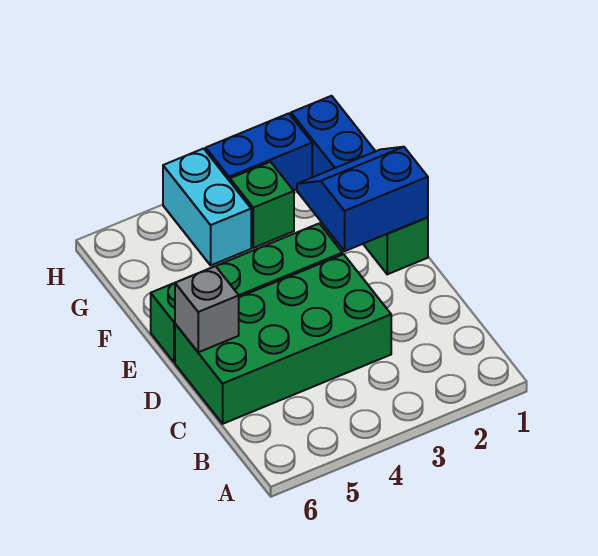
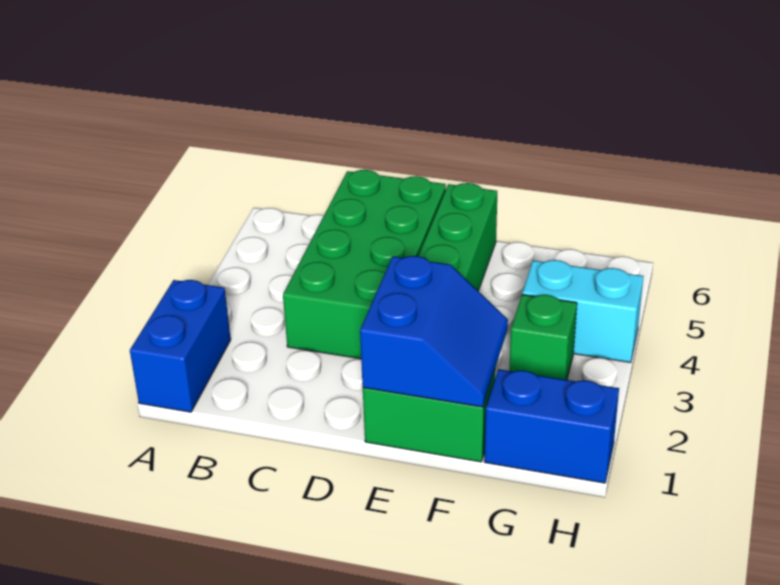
grey brick D6 level 2 -> none
blue brick H2:H3 level 1 -> blue brick A1:A2 level 1

